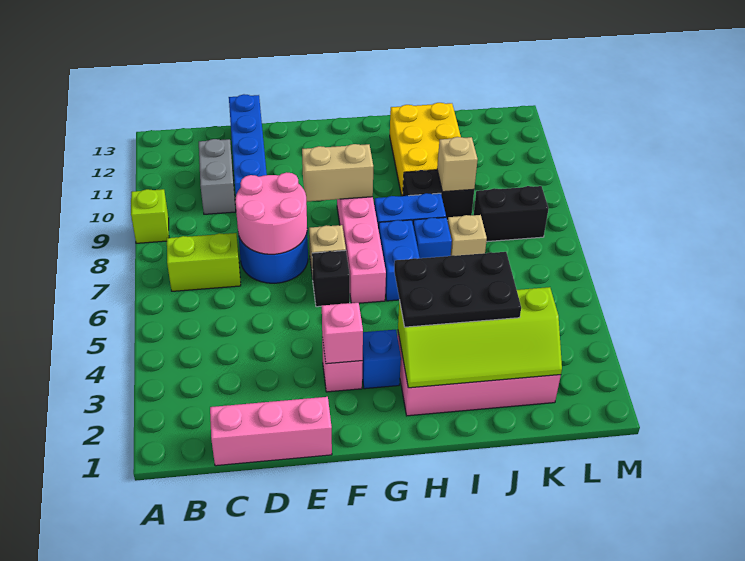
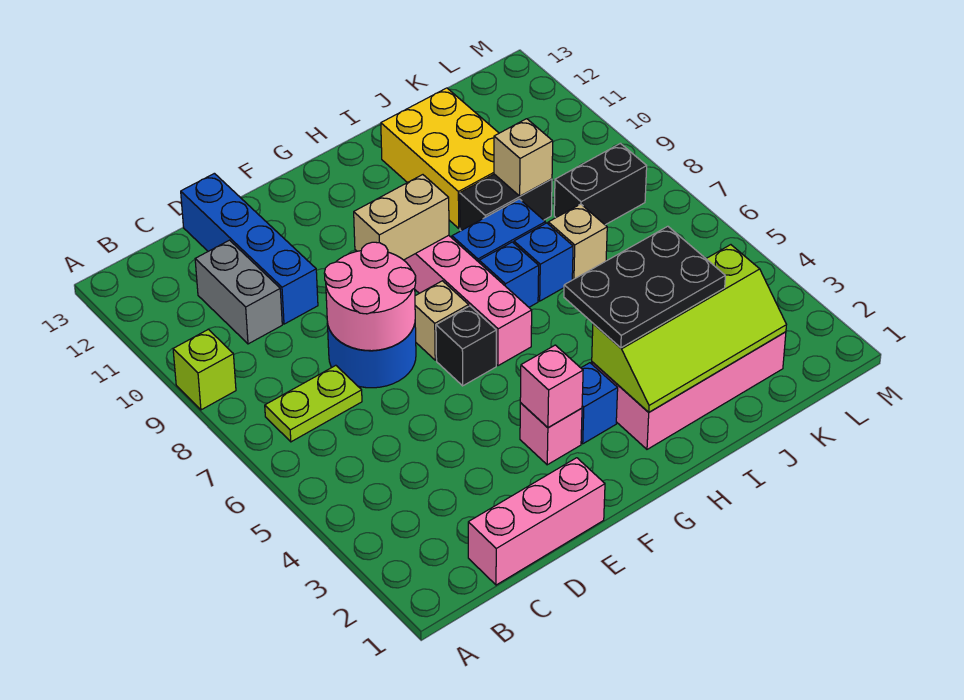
lime brick B7:C7 level 1 -> lime plate B7:C7 level 1
blue brick H6:H7 level 1 -> blue brick H7 level 1

